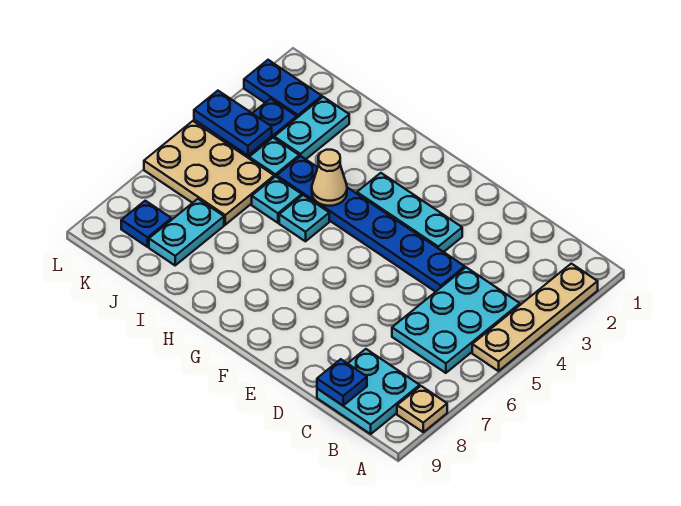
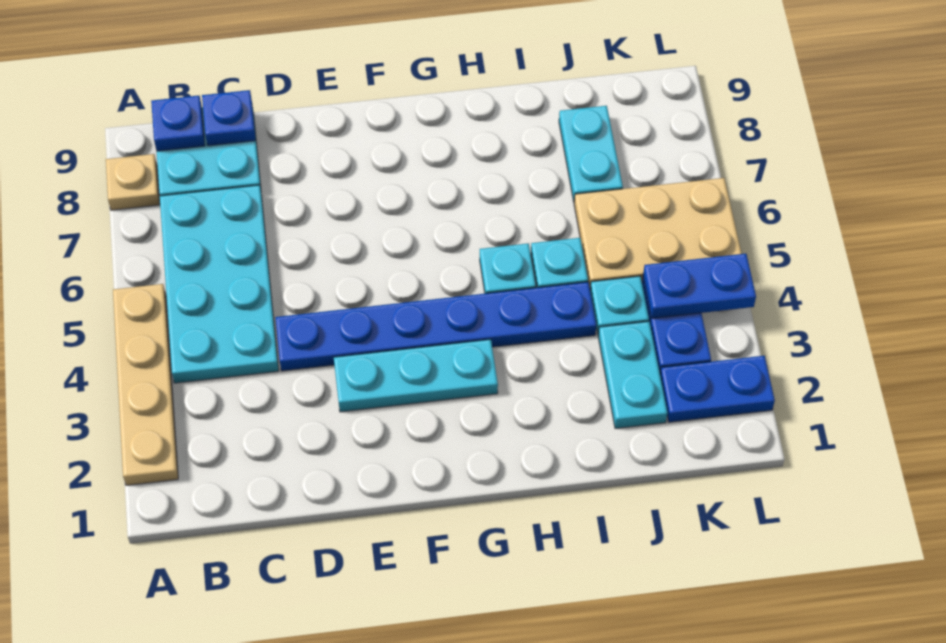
cyan plate B4:C6 level 1 -> cyan plate B4:C7 level 1
tan cone H4 level 2 -> none
blue plate K8 level 1 -> blue plate B9 level 2

